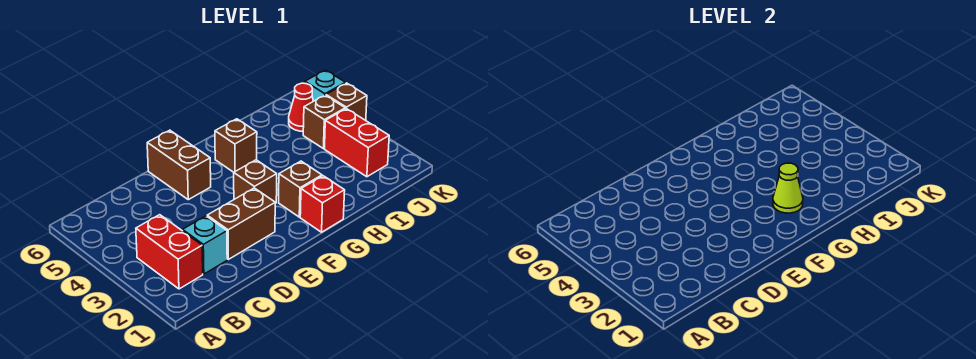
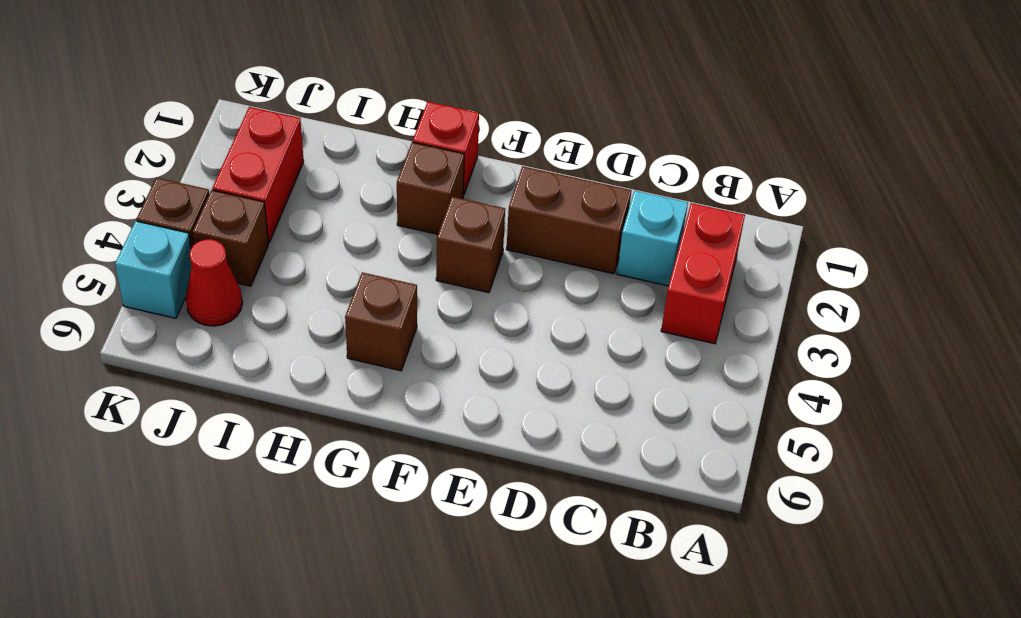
brown brick E5:E6 level 1 -> none
lime cone G2 level 2 -> none

